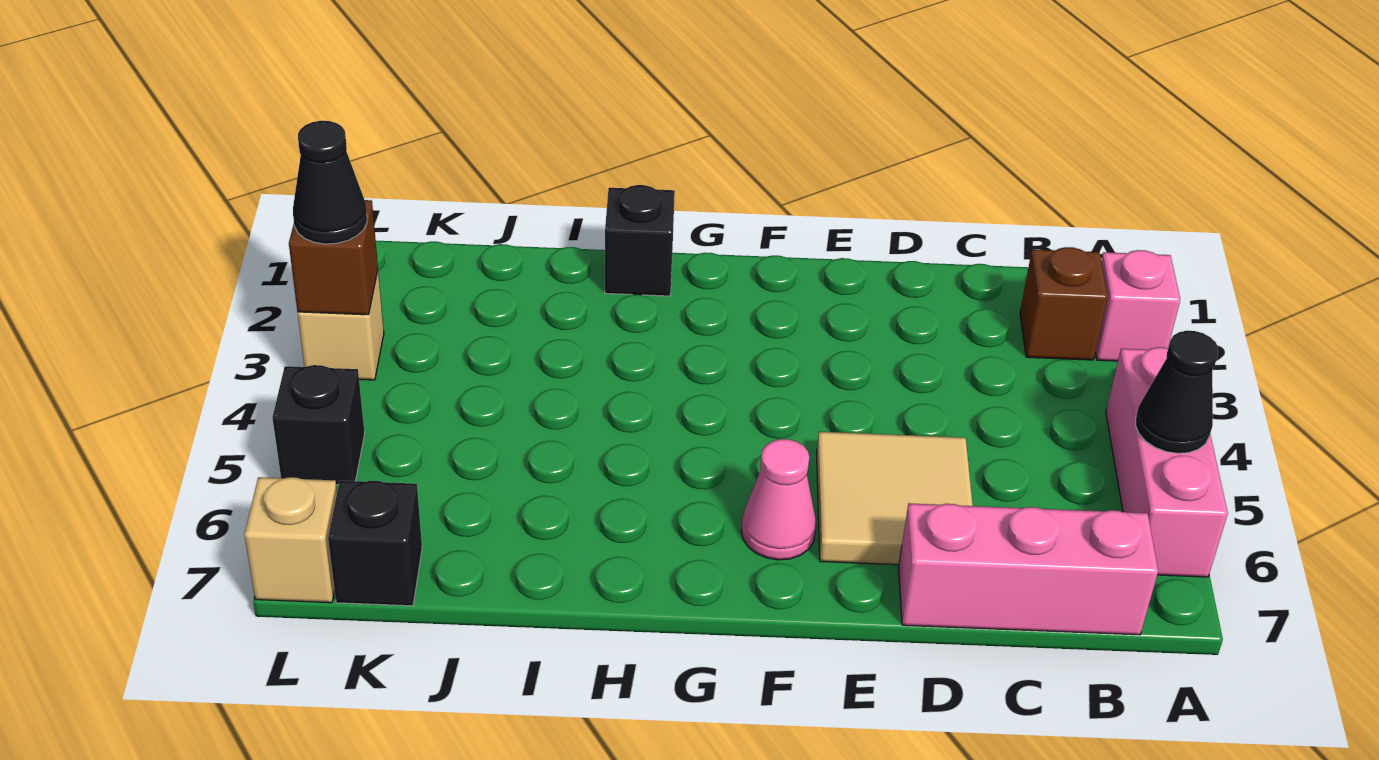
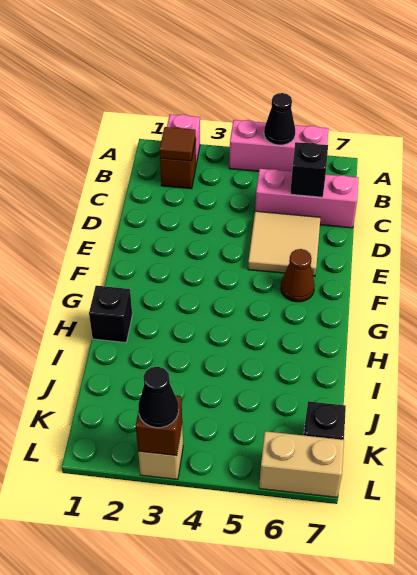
none -> brown tile B2 level 2
pink brick B7:D7 level 1 -> pink brick C5:C7 level 1
pink cone F6 level 1 -> brown cone F6 level 1
black brick L5 level 1 -> black brick C6 level 2
tan brick L7 level 1 -> tan brick L6:L7 level 1

